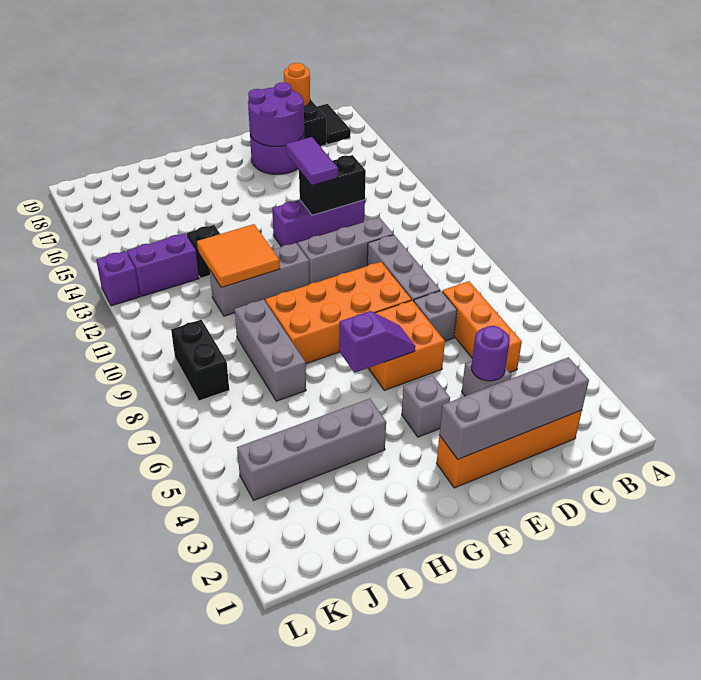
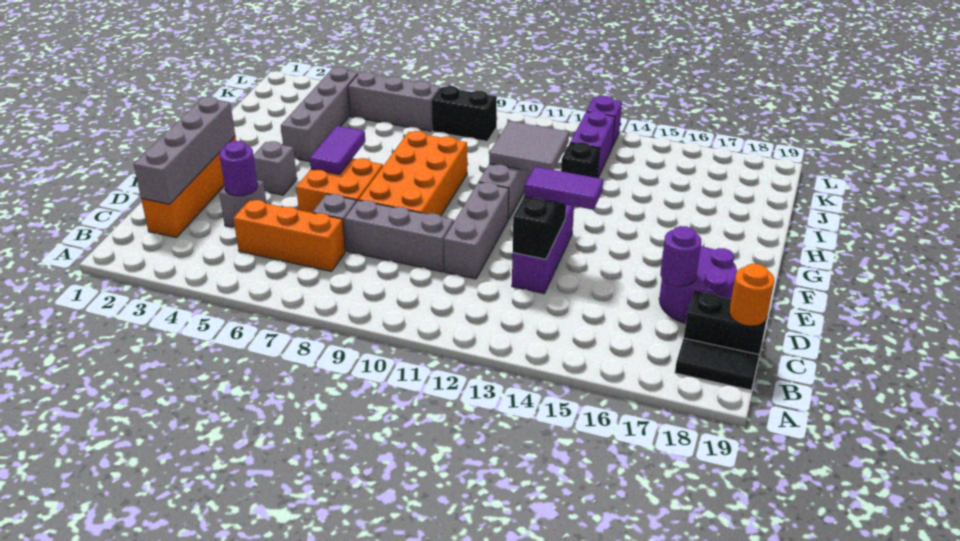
purple round brick D17:E18 level 2 -> purple round brick D17 level 2
purple slope F6:G6 level 2 top G -> purple tile F6:G6 level 2
orange tile H11:I12 level 2 -> grey tile H11:I12 level 2
grey brick I7:I9 level 1 -> grey brick K5:K7 level 1

